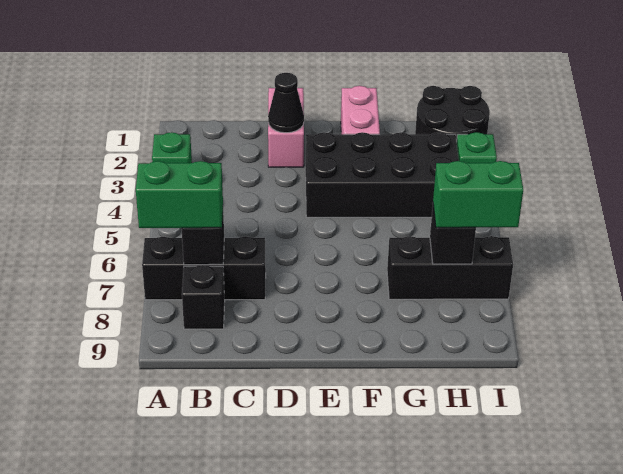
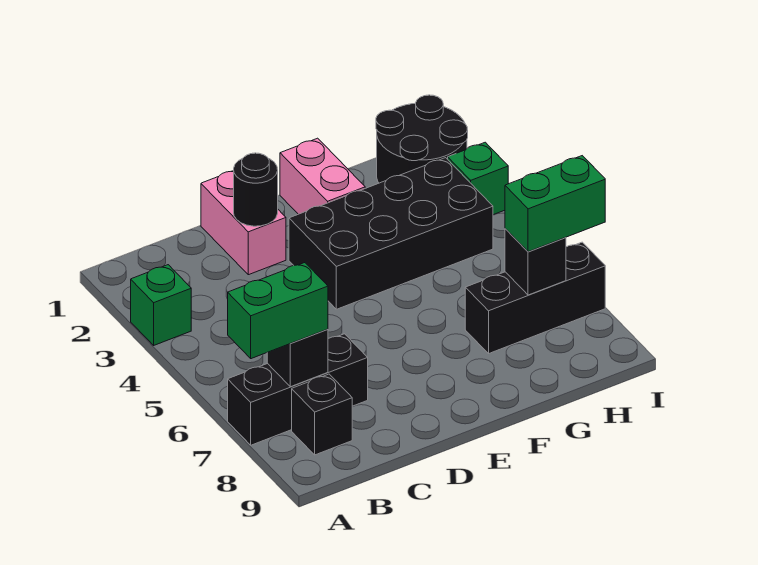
black cone D2 level 2 -> black round brick D2 level 2

